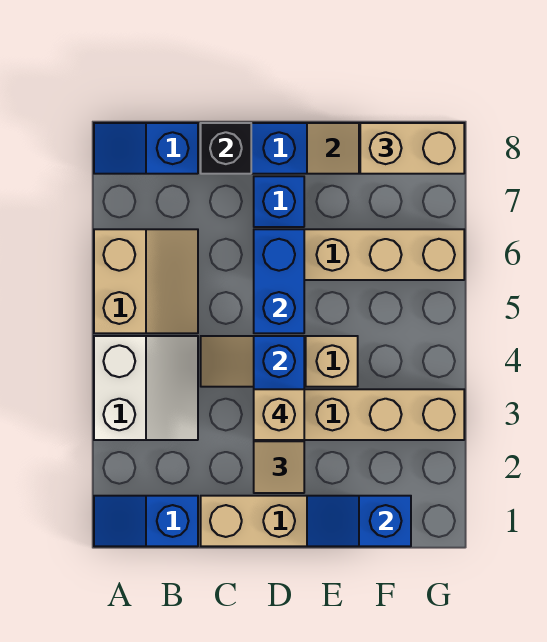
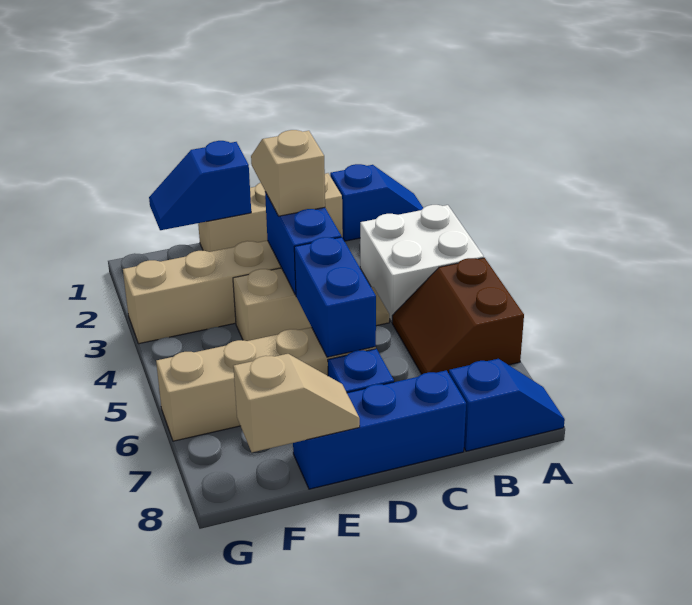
white slope A3:B4 level 1 top A -> white brick A3:B4 level 1
tan slope A5:B6 level 1 top A -> brown slope A5:B6 level 1 top A
black brick C8 level 2 -> none
tan brick D3 level 4 -> none
blue slope E1:F1 level 2 top F -> blue slope E1:F1 level 2 top E
tan brick F8:G8 level 3 -> none

